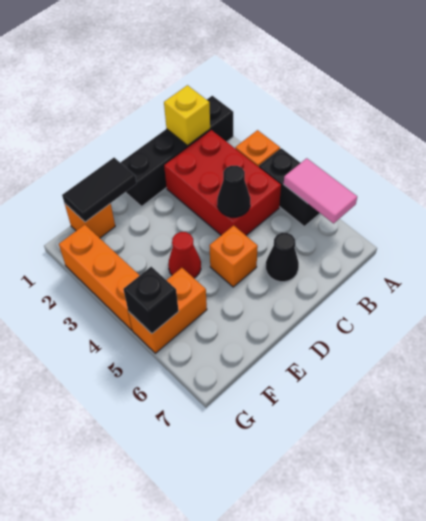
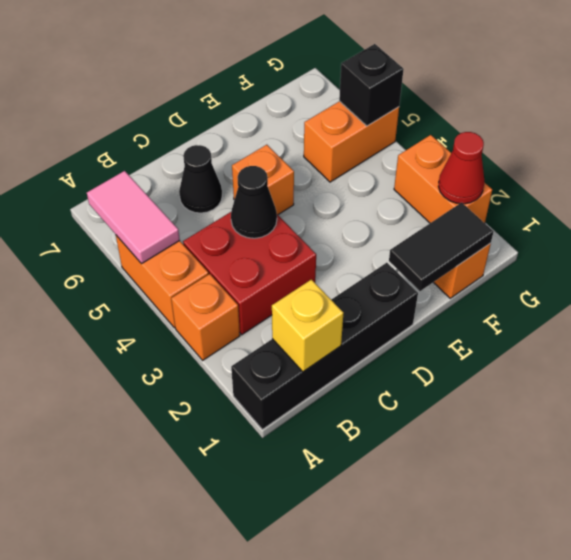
black brick A4:A5 level 1 -> orange brick A4:A5 level 1
red brick B2:C4 level 1 -> red brick B3:C4 level 1
red cone E4 level 1 -> red cone G2 level 2
orange brick G2:G4 level 1 -> orange brick G2:G3 level 1

